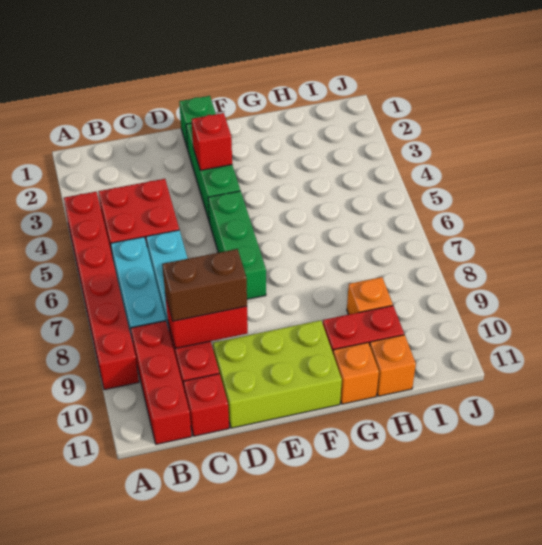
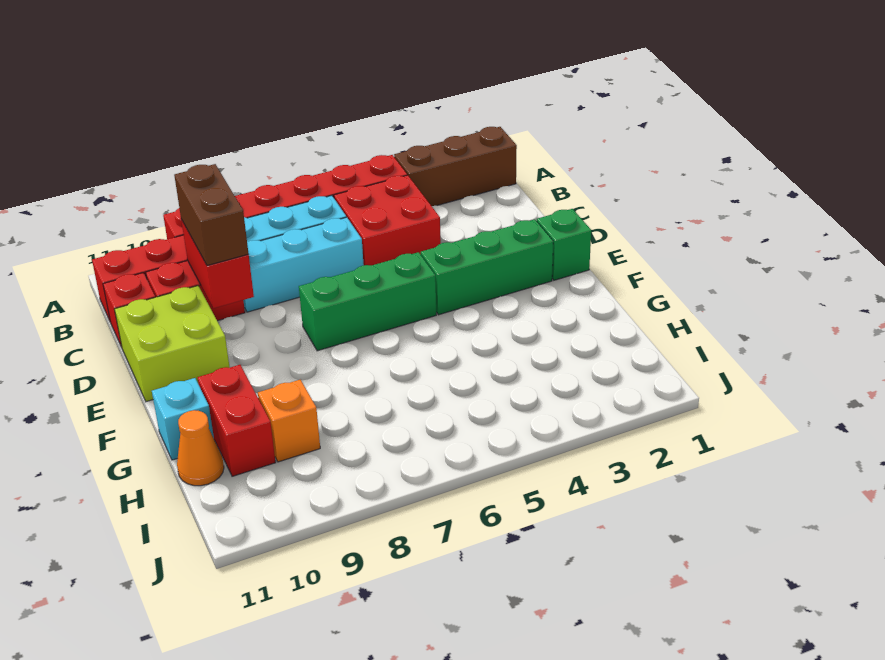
none -> brown brick A1:A3 level 1
lime brick D10:F11 level 1 -> lime brick D10:E11 level 1
red brick E3 level 2 -> none
orange brick G11 level 1 -> cyan brick G11 level 1
orange brick H11 level 1 -> orange cone H11 level 1

